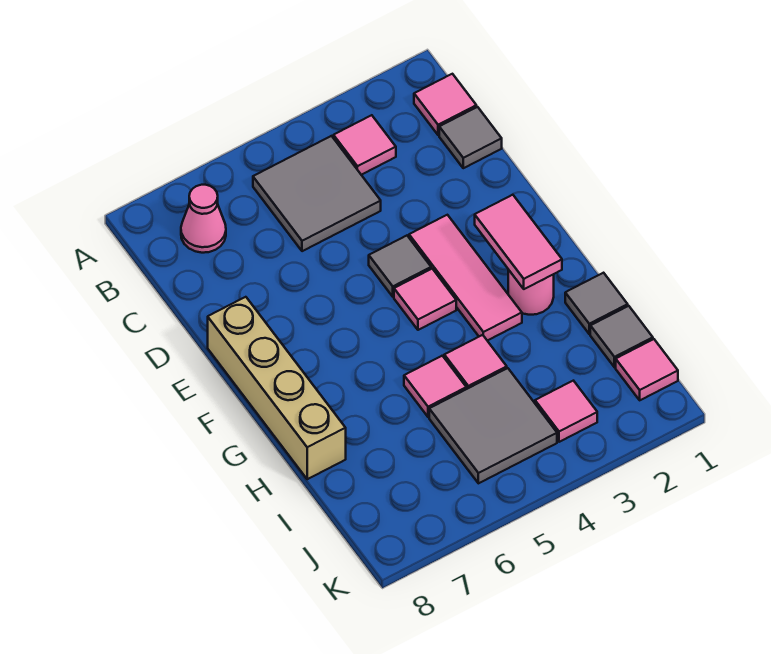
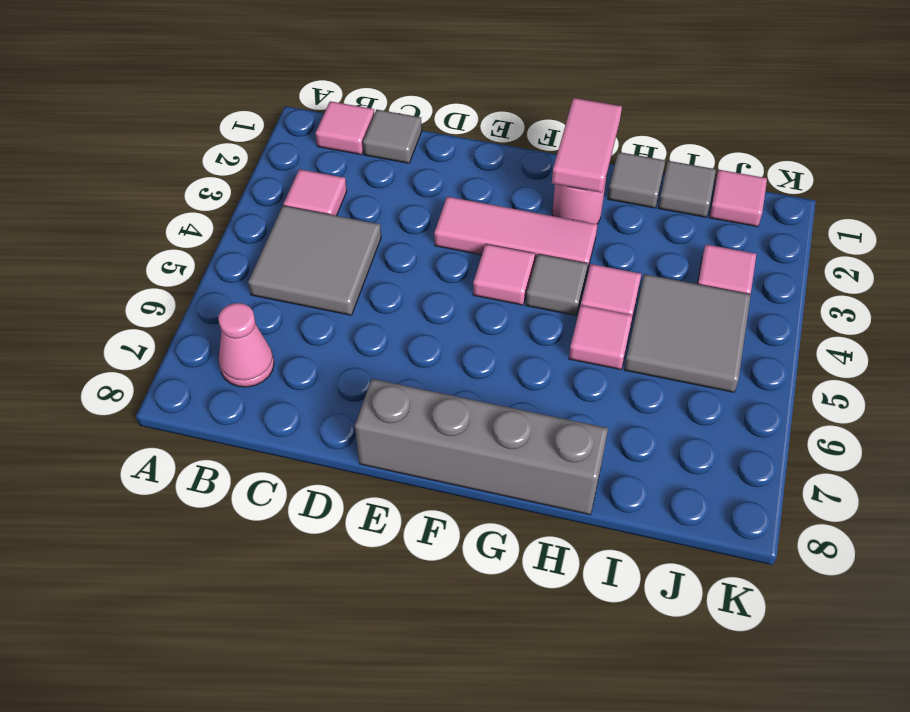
grey tile E4 level 1 -> grey tile G4 level 1
tan brick E8:H8 level 1 -> grey brick E8:H8 level 1
pink tile F2:G2 level 2 -> pink tile G1:G2 level 2

